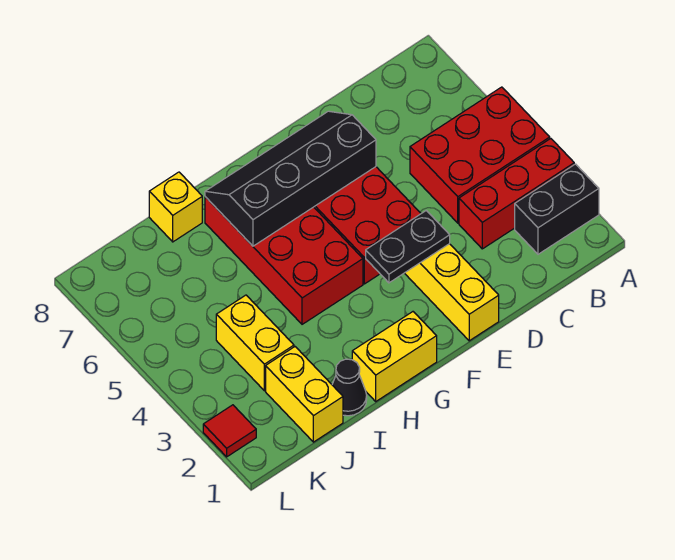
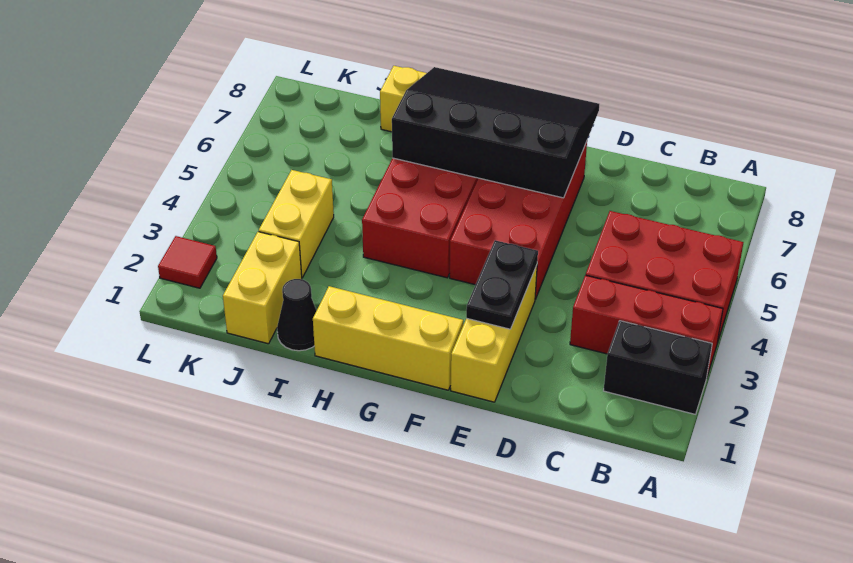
black plate E3:F3 level 2 -> black plate E2:E3 level 2
black slope E6:H7 level 2 top 6 -> black slope E6:H8 level 2 top 6
yellow brick G1:H1 level 1 -> yellow brick F1:H1 level 1

